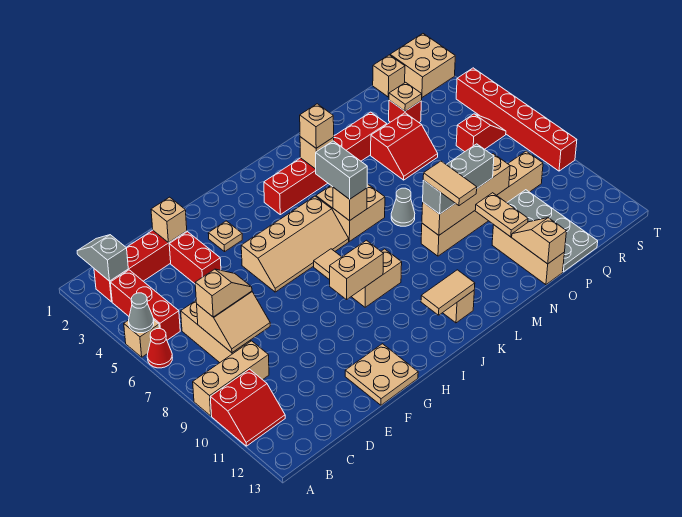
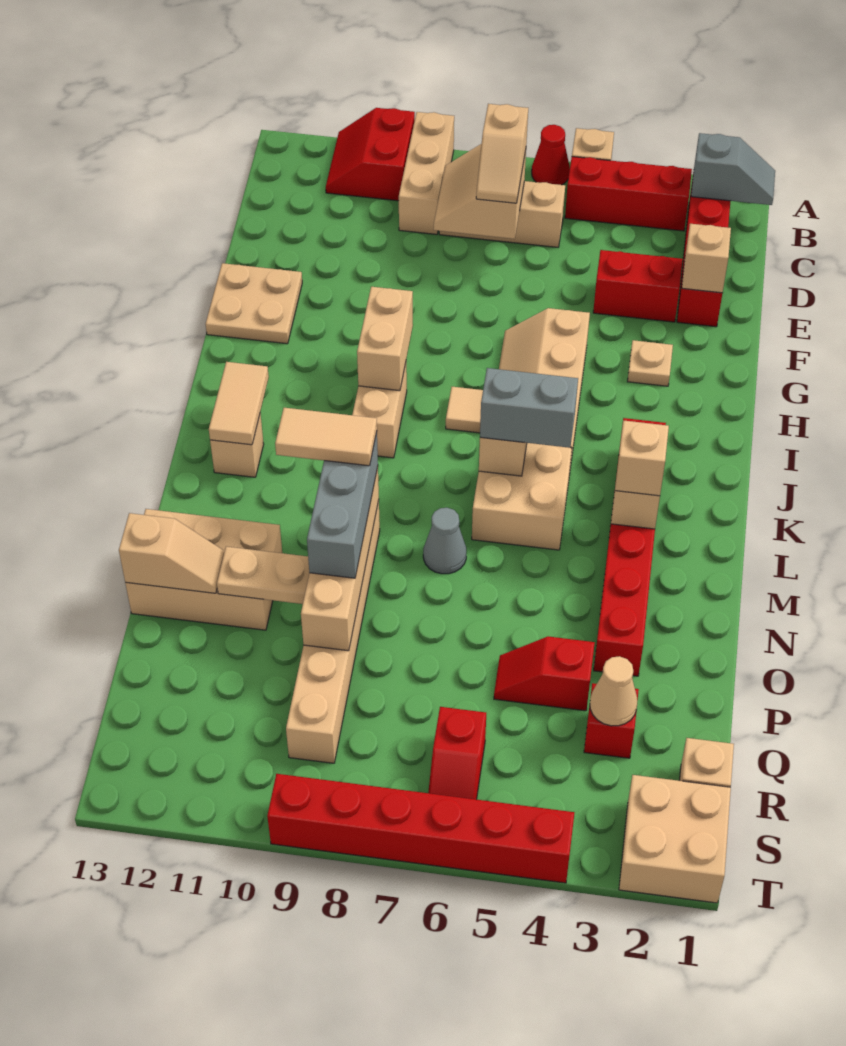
grey cone A5 level 2 -> none
red slope O4:P5 level 1 top 4 -> red slope P4:P5 level 1 top 4
tan brick O11:O13 level 1 -> tan brick N11:O13 level 1
grey plate P10:Q13 level 1 -> none
tan plate Q3 level 2 -> tan cone Q3 level 2

